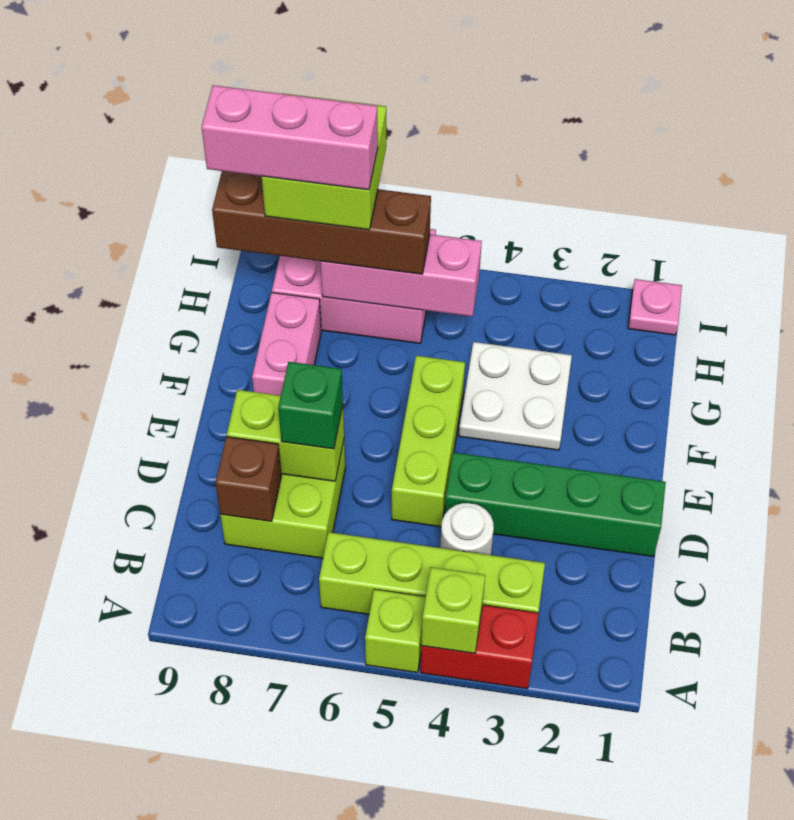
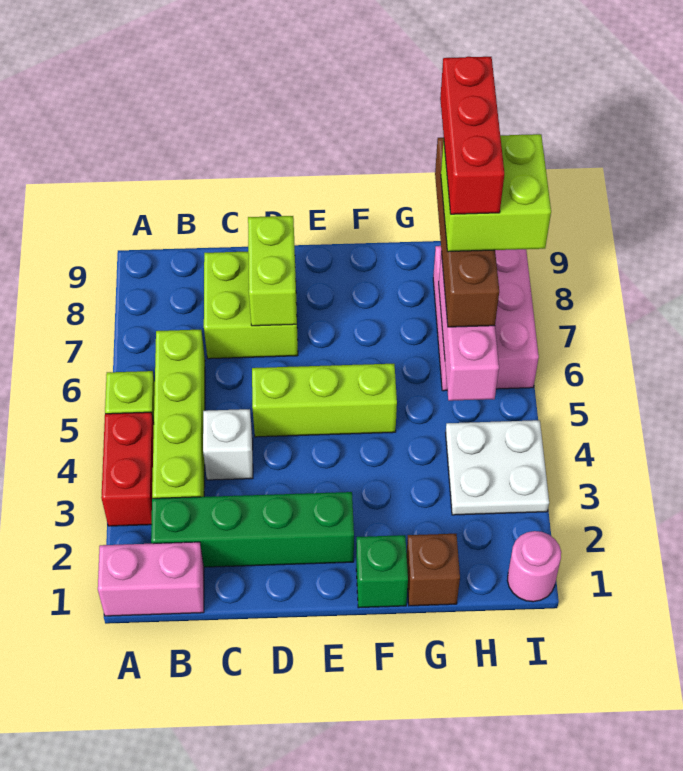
lime brick A4 level 2 -> none
white round brick C4 level 1 -> white brick C4 level 1
brown brick C8 level 2 -> brown brick G1 level 1
green brick D1:D4 level 1 -> green brick B2:E2 level 1
green brick D7 level 3 -> green brick F1 level 1
white plate F3:G4 level 1 -> white plate H3:I4 level 1
pink brick F8:G8 level 1 -> pink brick A1:B1 level 1
pink brick H7:H9 level 5 -> red brick H7:H9 level 5
pink plate I1 level 1 -> pink round brick I1 level 1

